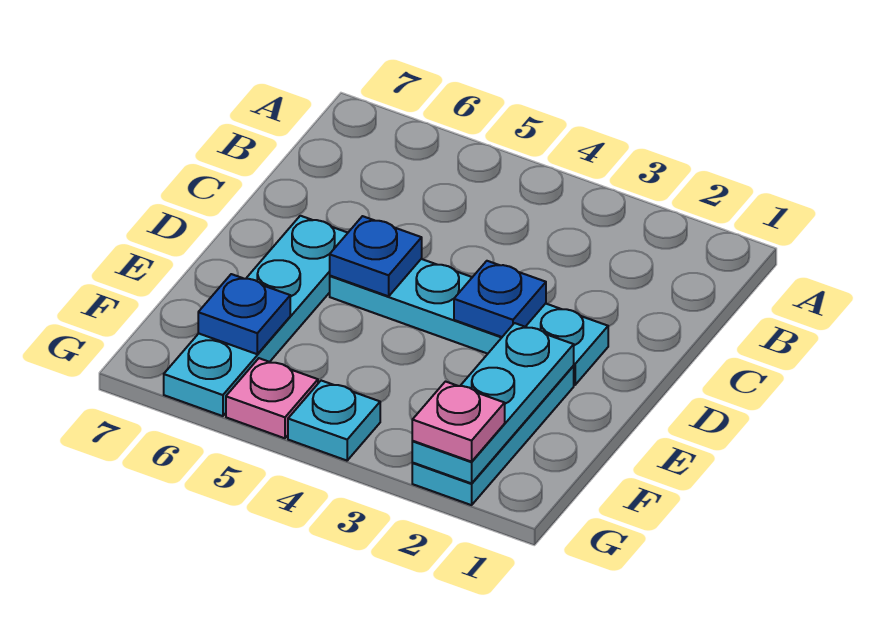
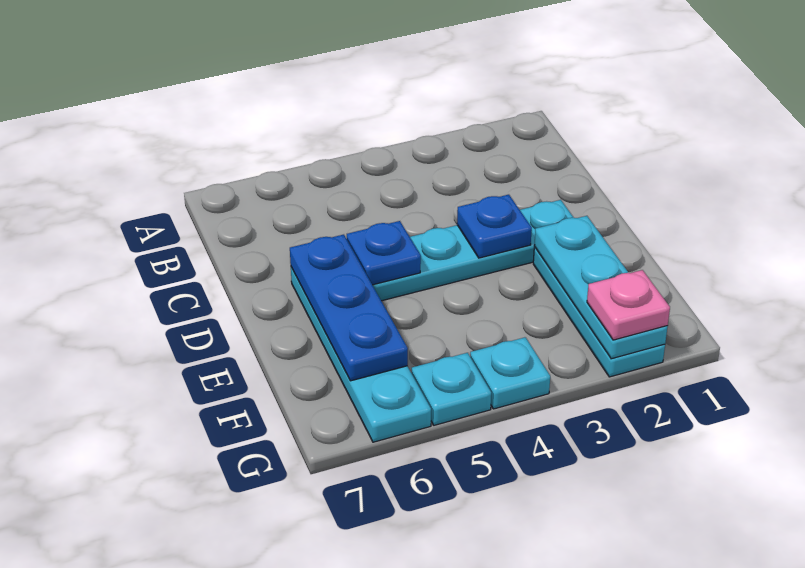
blue plate F6 level 2 -> blue plate D6:F6 level 2
pink plate G5 level 1 -> cyan plate G5 level 1

